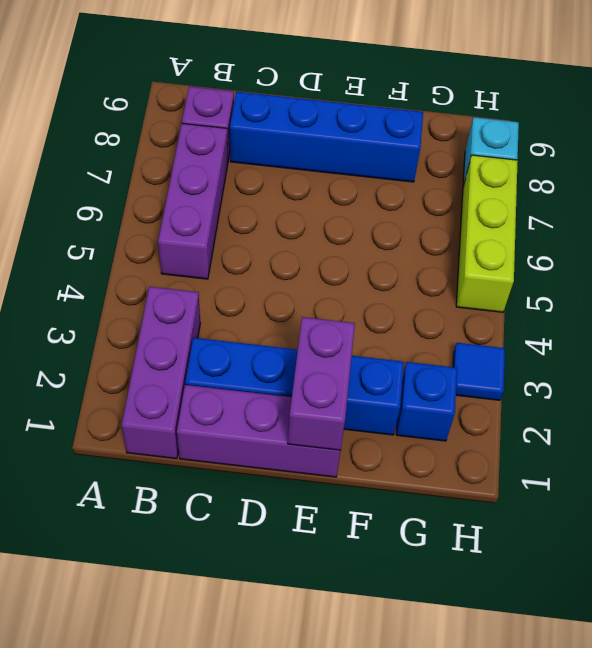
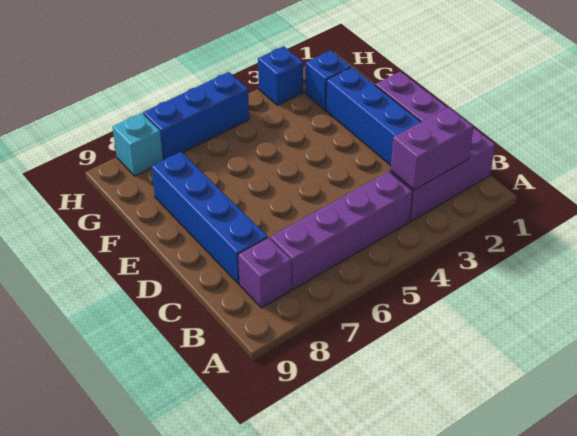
purple brick B5:B7 level 1 -> purple brick B4:B7 level 1
purple brick E1:E2 level 2 -> purple brick B2:B3 level 2
blue tile H3 level 1 -> blue brick H3 level 1
lime brick H5:H7 level 1 -> blue brick H5:H7 level 1

